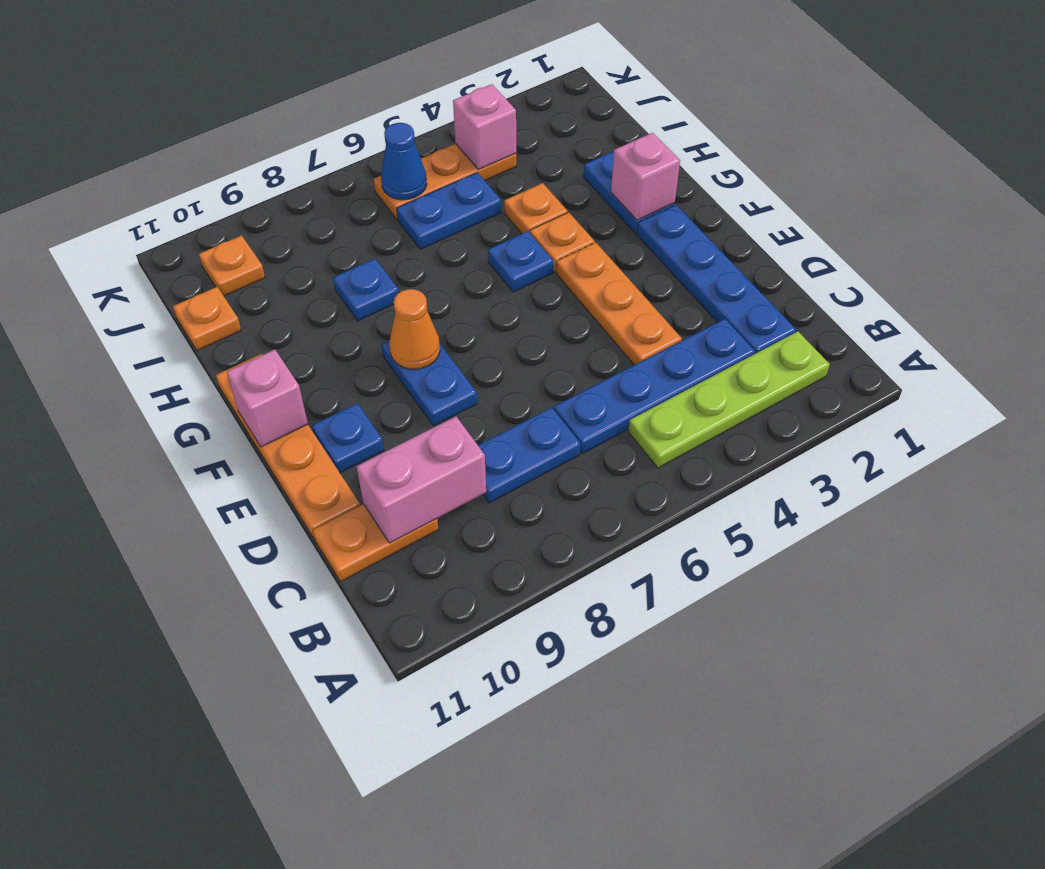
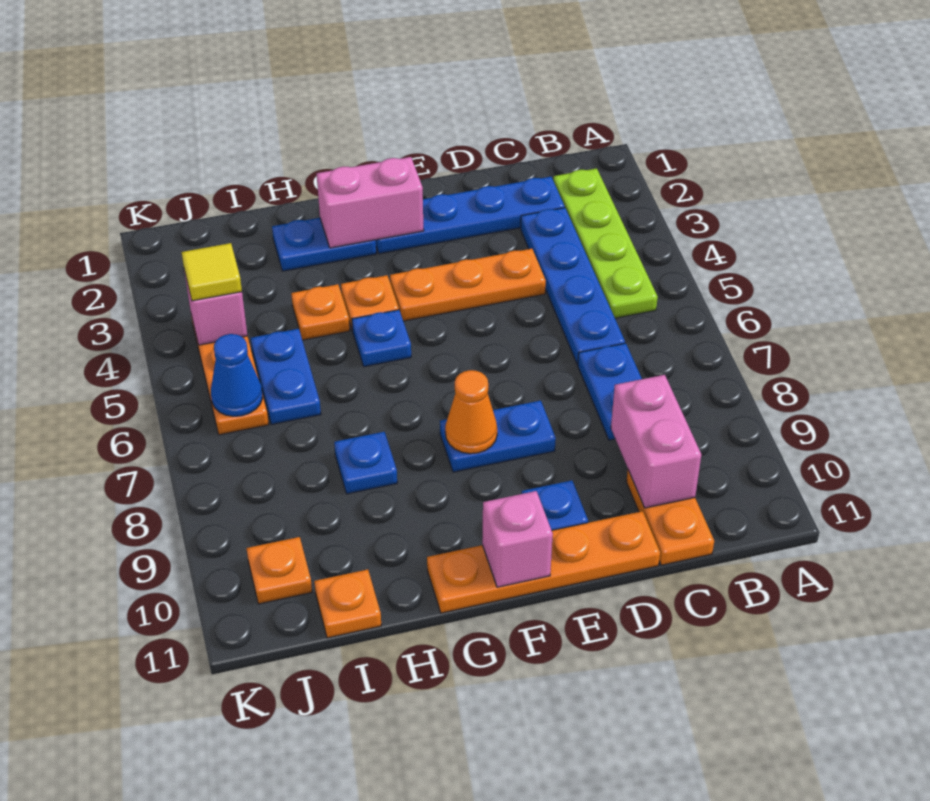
pink brick G2 level 2 -> pink brick F2:G2 level 2
none -> yellow tile J4 level 3

